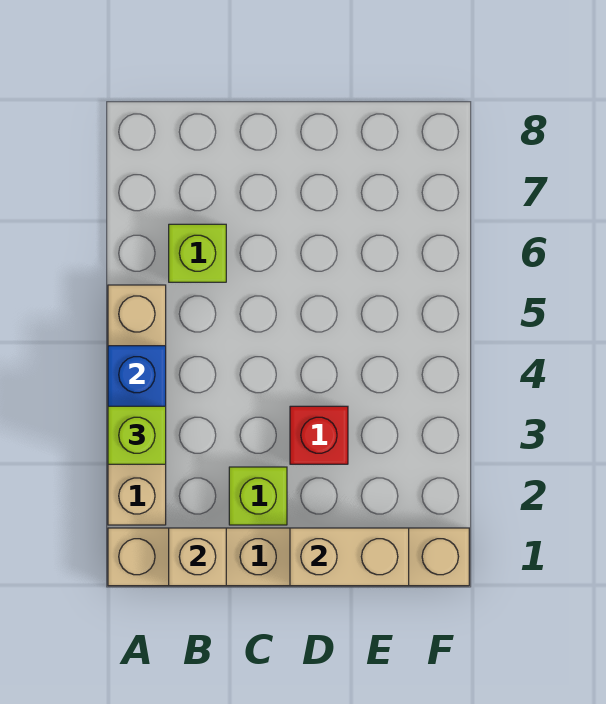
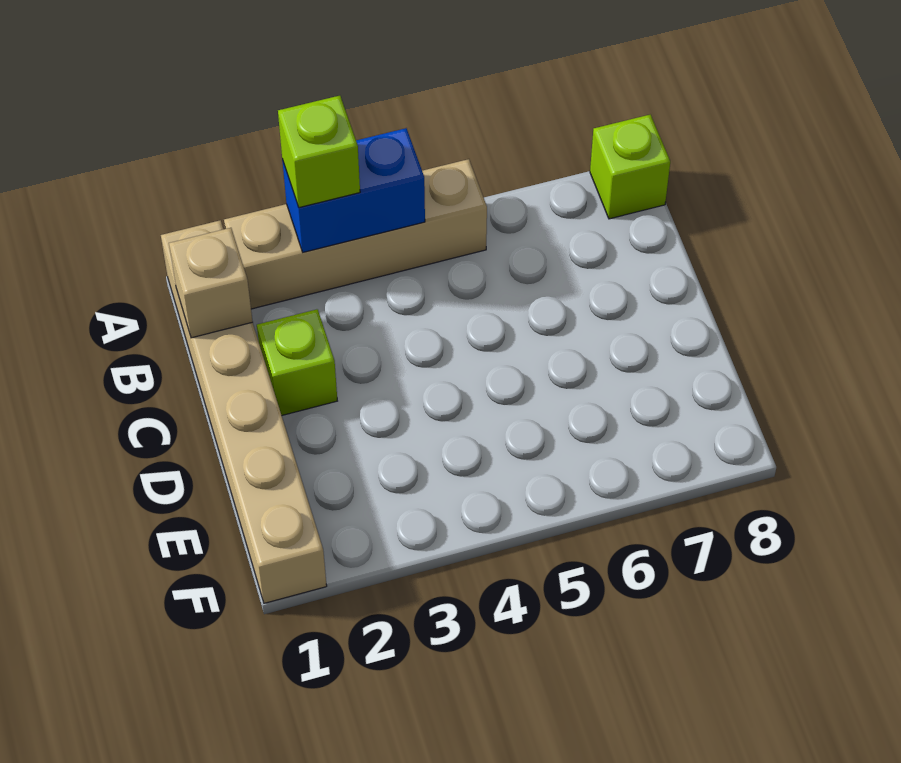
lime brick B6 level 1 -> lime brick A8 level 1
tan brick D1:E1 level 2 -> none
red brick D3 level 1 -> none

